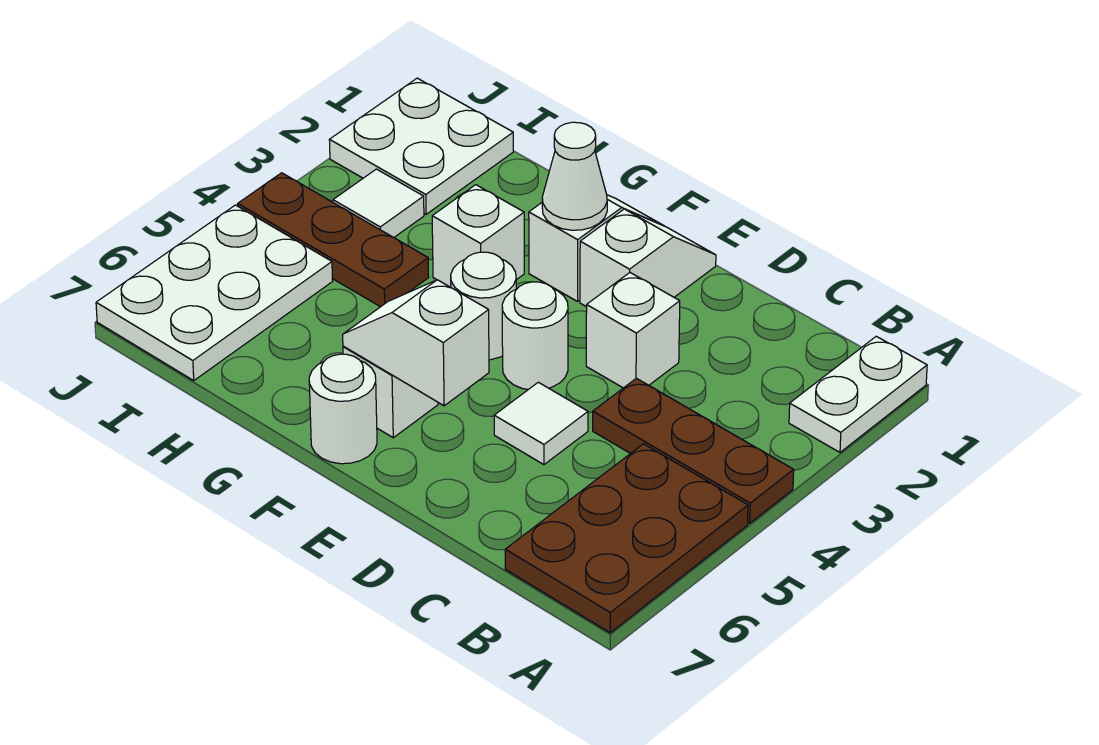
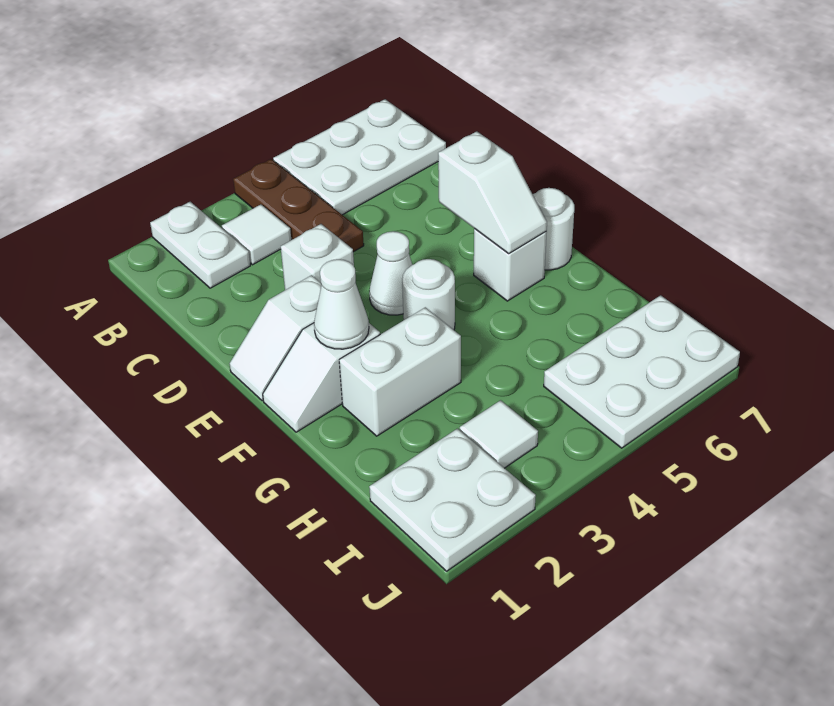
white plate A1:A2 level 1 -> white plate A2:B2 level 1
brown plate A5:B7 level 1 -> white plate A5:B7 level 1
white tile D5 level 1 -> white tile B3 level 1
white round brick E4 level 1 -> white cone E4 level 1
white brick G3 level 1 -> white brick G2:G3 level 1
brown plate H4:J4 level 1 -> none

